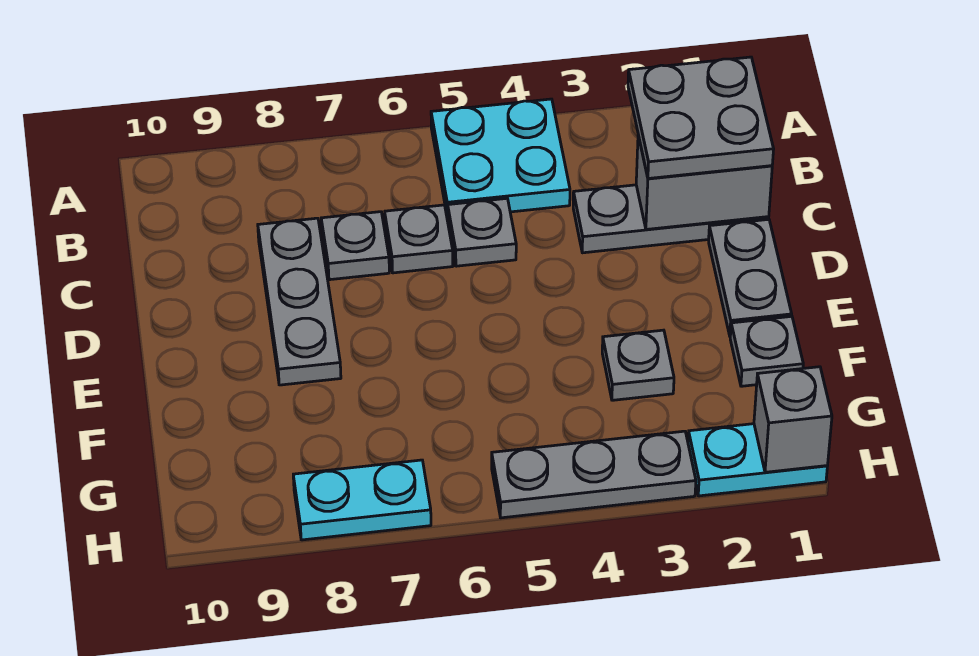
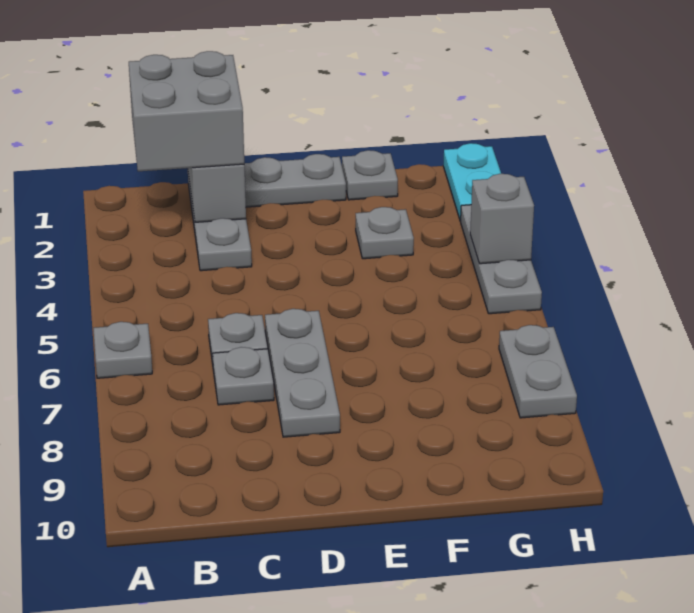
cyan plate A4:B5 level 1 -> none
grey plate B1:C2 level 3 -> grey brick B1:C2 level 3
grey plate C5 level 1 -> grey plate A6 level 1
grey plate C8:E8 level 1 -> grey plate D6:D8 level 1
grey brick H1 level 2 -> grey brick H4 level 2
cyan plate H7:H8 level 1 -> grey plate H7:H8 level 1

